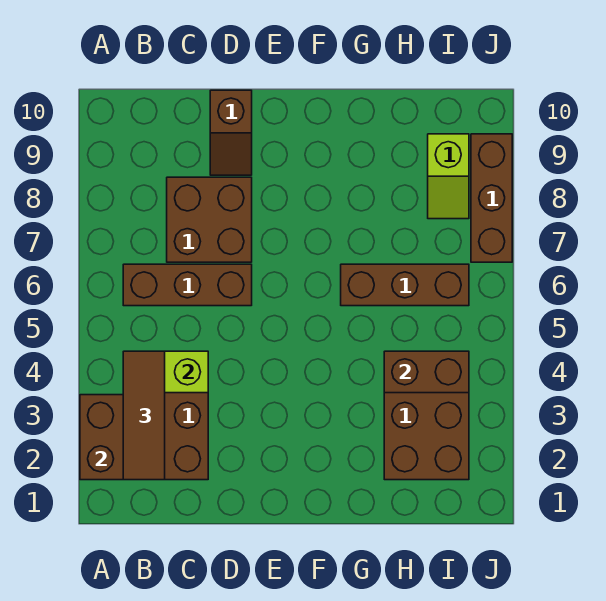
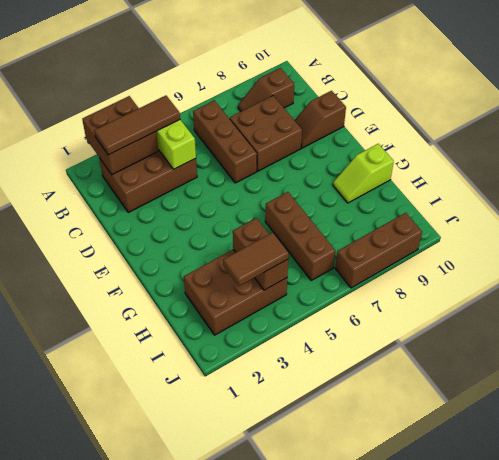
none -> brown slope B8:B9 level 1 top 9
none -> brown tile I3:I4 level 3
lime slope I8:I9 level 1 top 9 -> lime slope G9:G10 level 1 top 10

